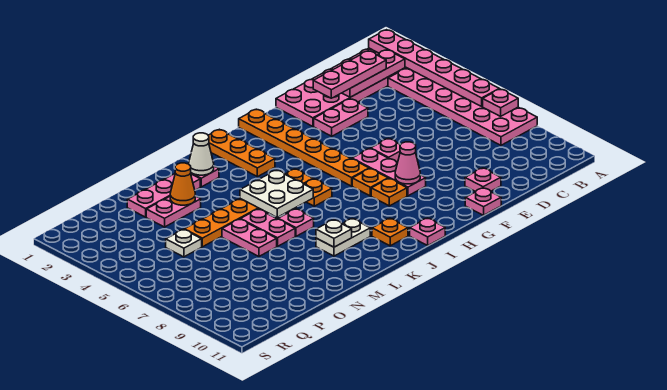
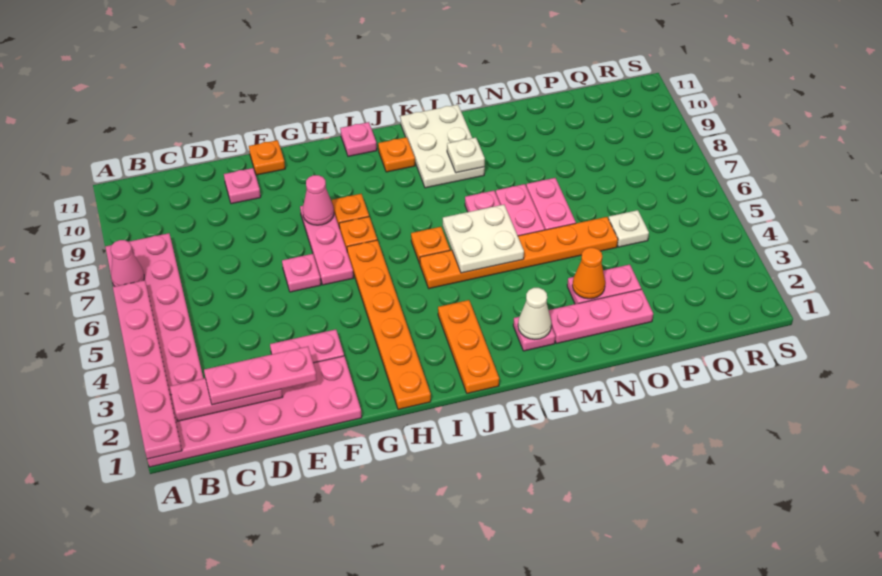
pink plate A7 level 2 -> pink cone A7 level 2
pink plate F11 level 1 -> orange plate F11 level 1
white plate K9:L9 level 1 -> white plate K9:L11 level 1

